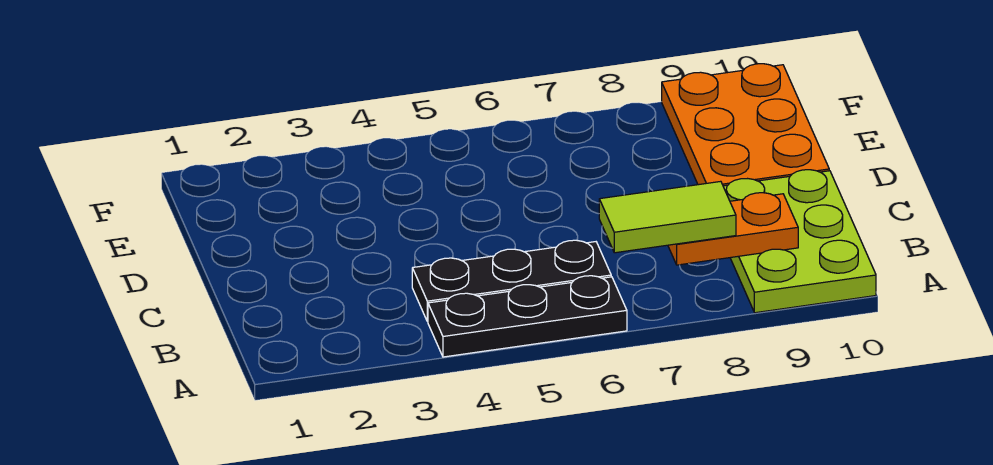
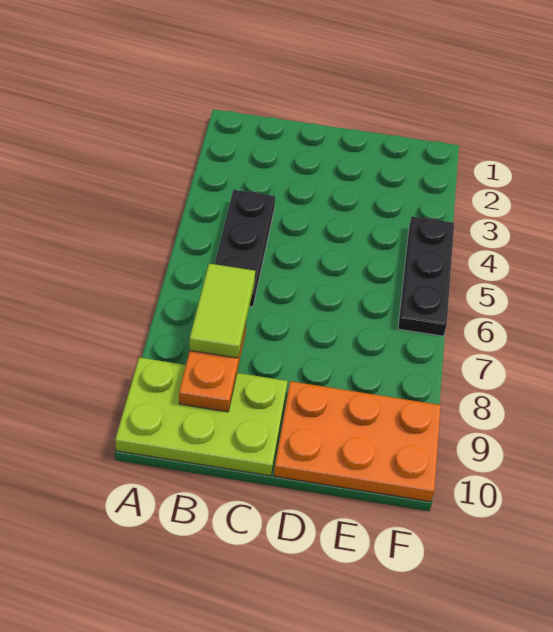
black plate A4:A6 level 1 -> black plate F4:F6 level 1

